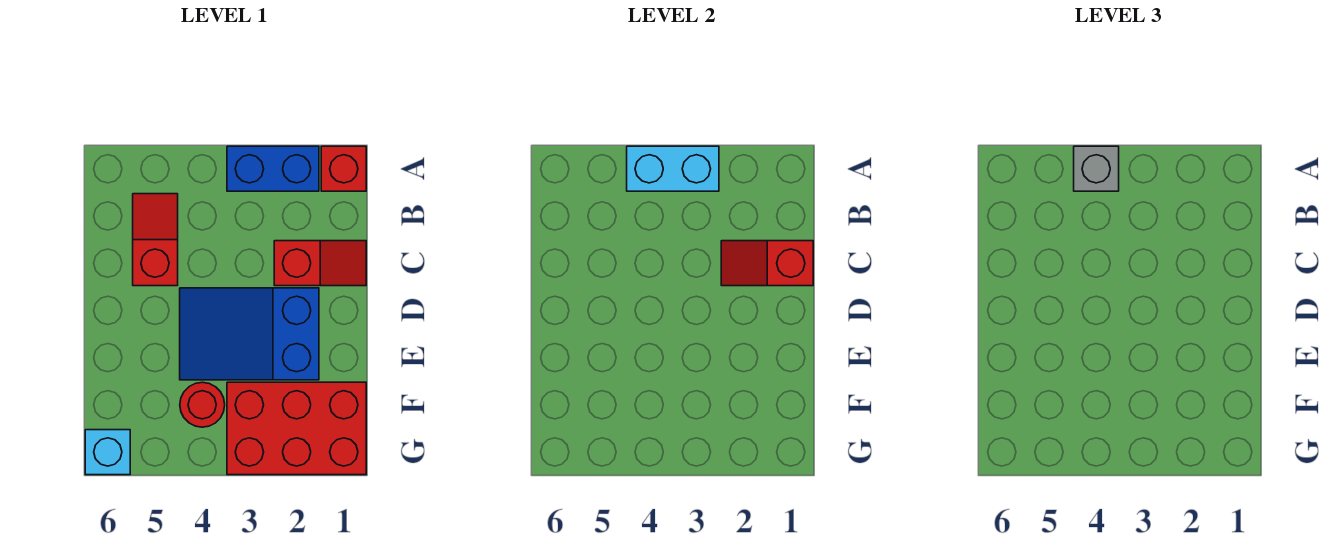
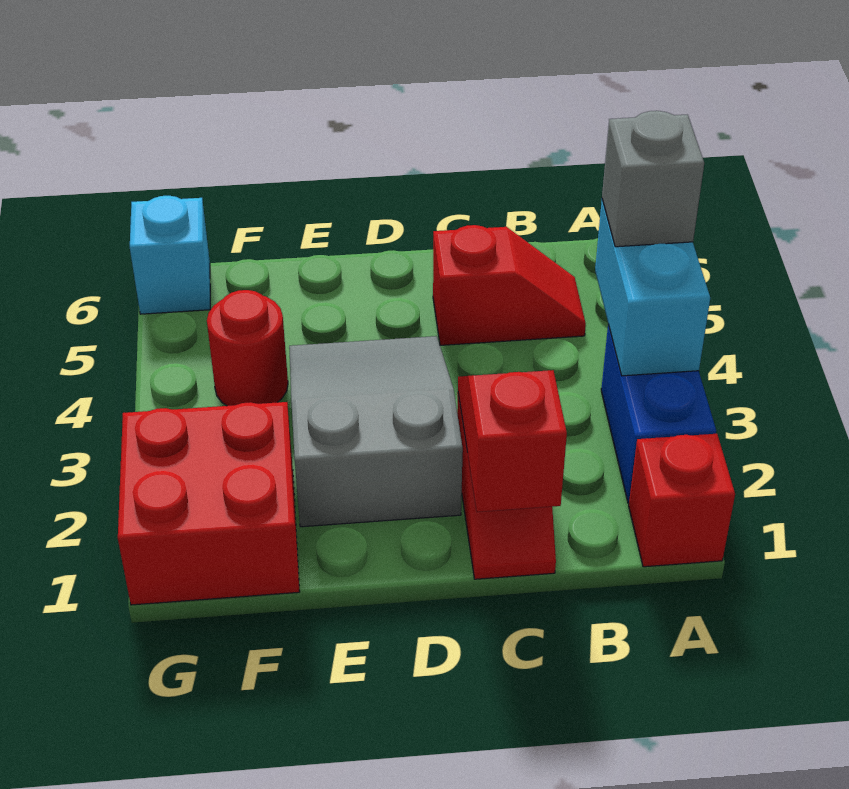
blue slope D2:E4 level 1 top 2 -> grey slope D2:E4 level 1 top 2
red brick F1:G3 level 1 -> red brick F1:G2 level 1

